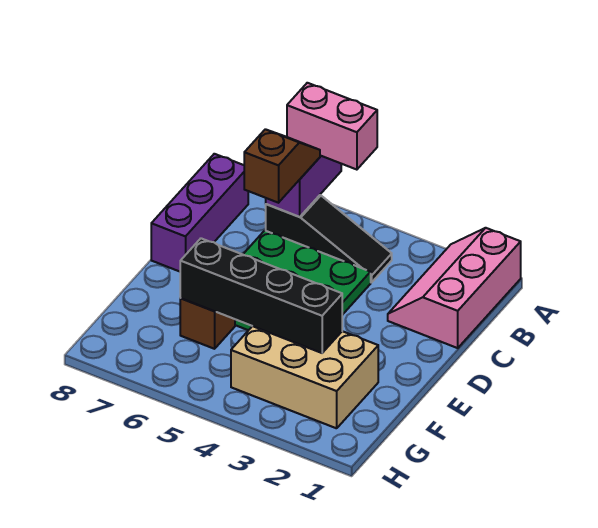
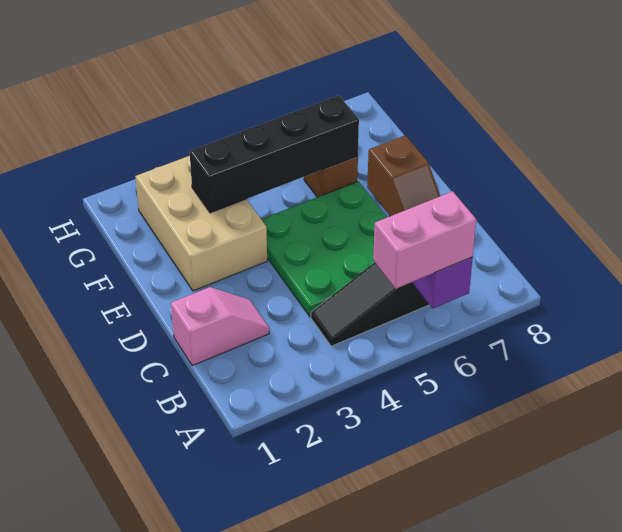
pink slope A1:C2 level 1 top 1 -> pink slope C1:C2 level 1 top 1
purple brick B8:D8 level 1 -> none
tan brick F2:G4 level 1 -> tan brick E2:G3 level 1

